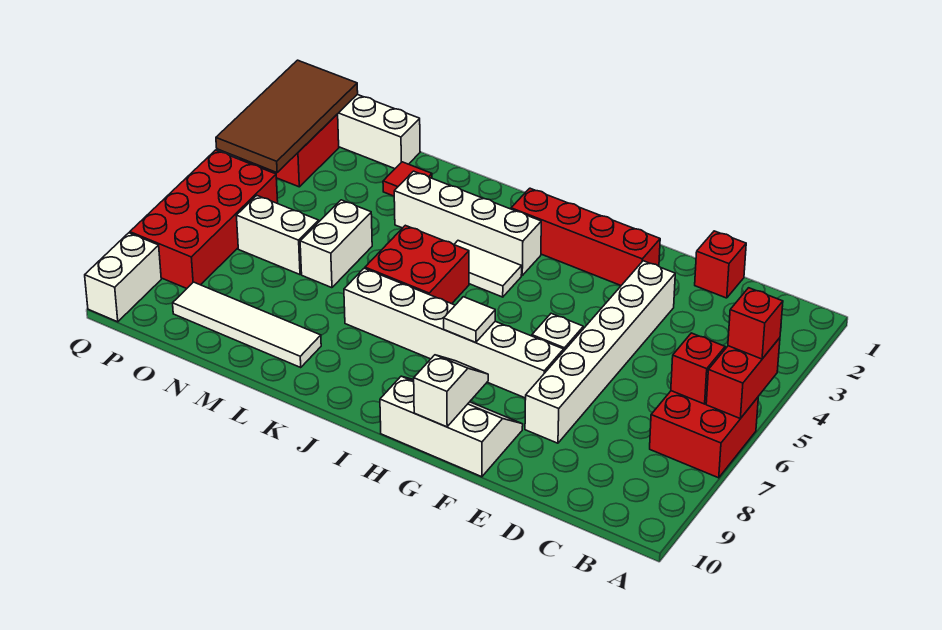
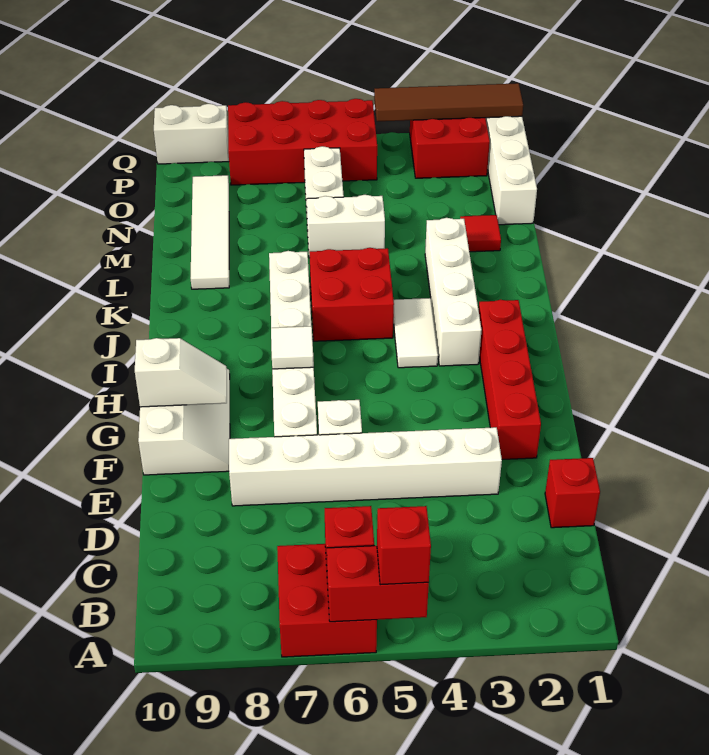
brown tile P1:Q4 level 2 -> brown tile Q1:Q4 level 2

